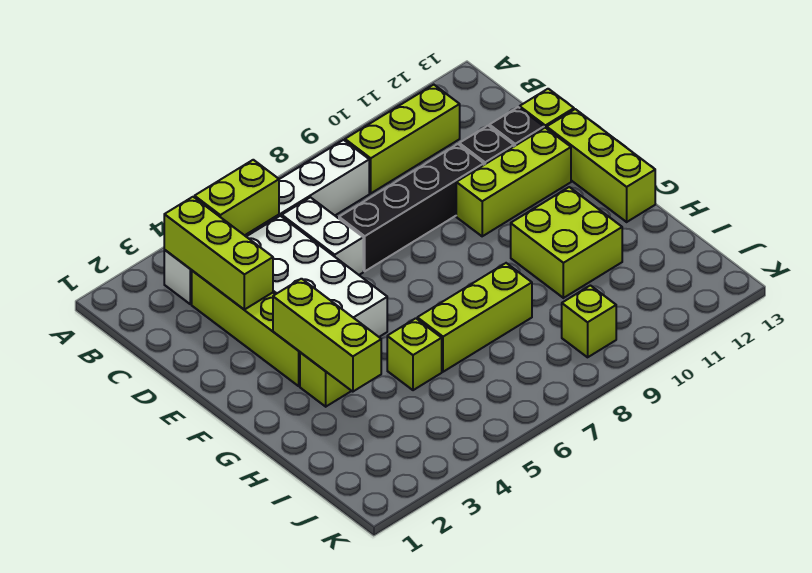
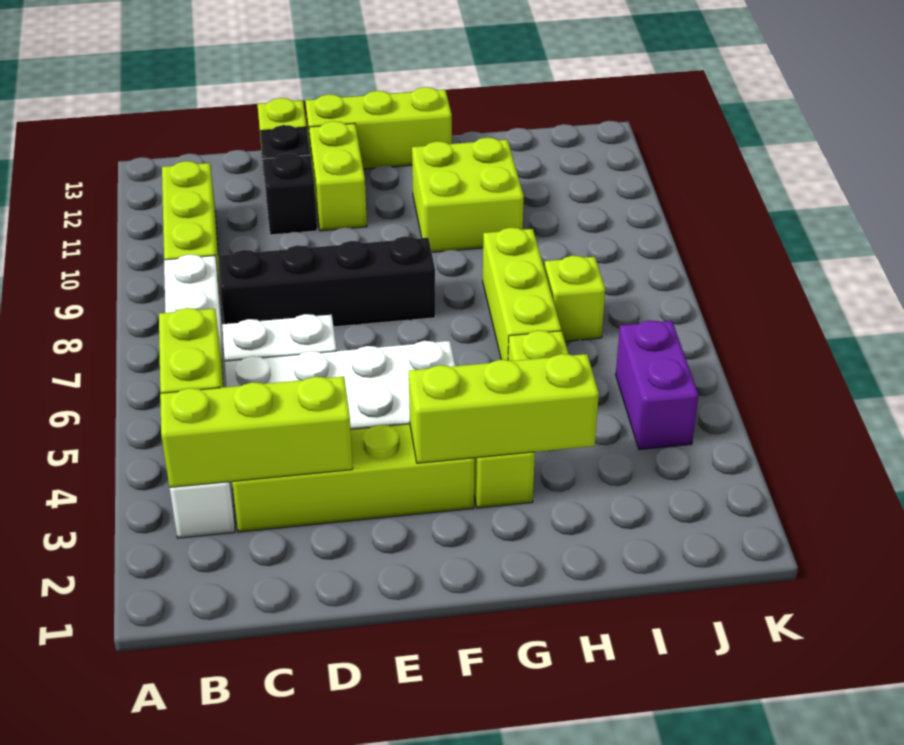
black brick D7:D10 level 1 -> black brick C8:F8 level 1
lime brick E10:E12 level 1 -> lime brick E11:E12 level 1
none -> purple brick J4:J5 level 1
lime brick J9 level 1 -> lime brick I7 level 1

